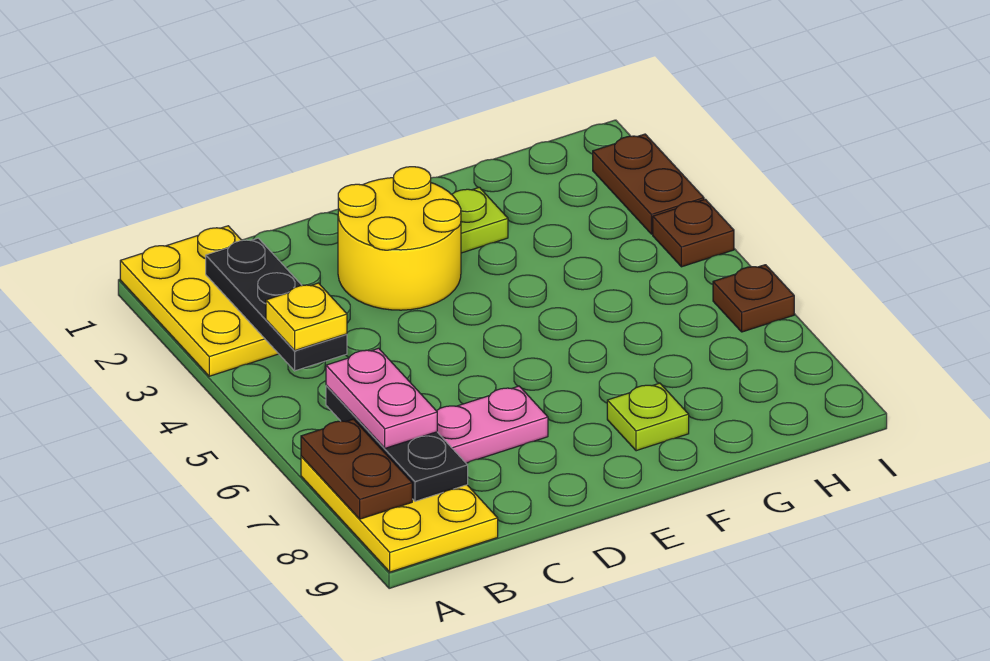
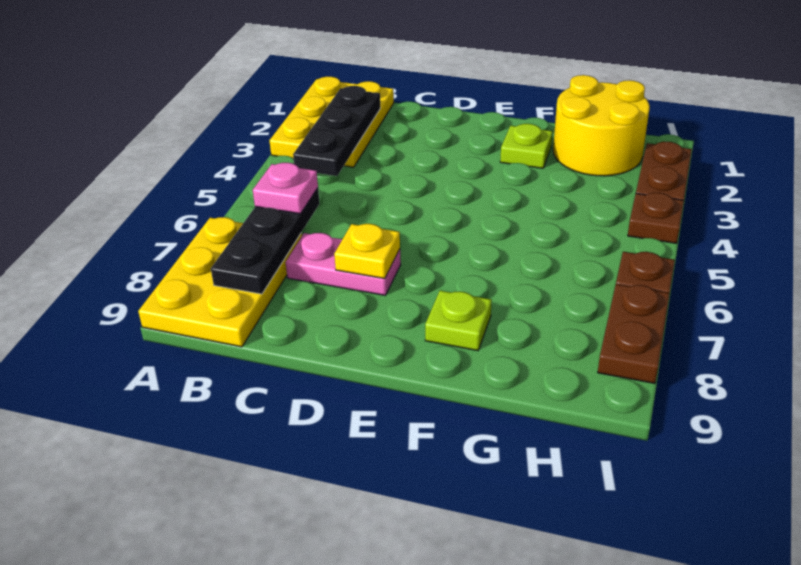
brown plate A7:A8 level 2 -> brown plate I7:I8 level 1
yellow plate B4 level 3 -> yellow plate D7 level 2
pink plate B6:B7 level 3 -> pink plate B6 level 3
yellow round brick D2:E3 level 1 -> yellow round brick G1:H2 level 1

